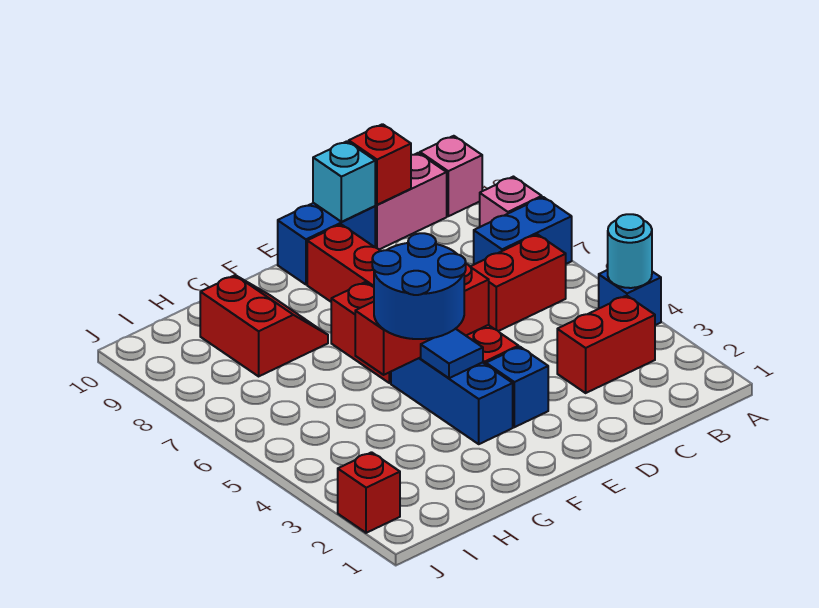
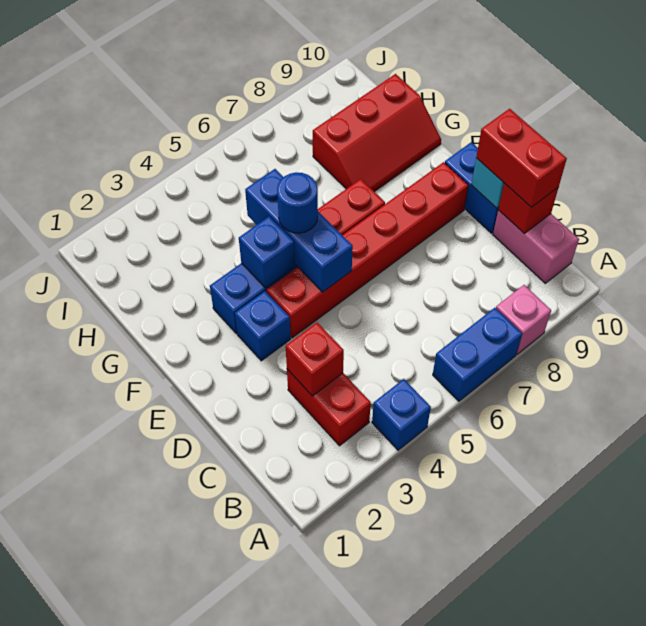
cyan round brick A4 level 2 -> none
blue brick A7:B7 level 1 -> blue brick A6:A7 level 1
pink brick A10 level 1 -> none
red brick B6:C6 level 1 -> red brick C10:D10 level 3
red brick E5:G5 level 2 -> blue brick E5:G5 level 2
blue tile F4 level 2 -> blue brick F4 level 2
blue round brick F4:G5 level 3 -> blue round brick F5 level 3
red slope G8:H9 level 1 top H -> red slope G8:H10 level 1 top H
red brick J2 level 1 -> red brick C3 level 2

